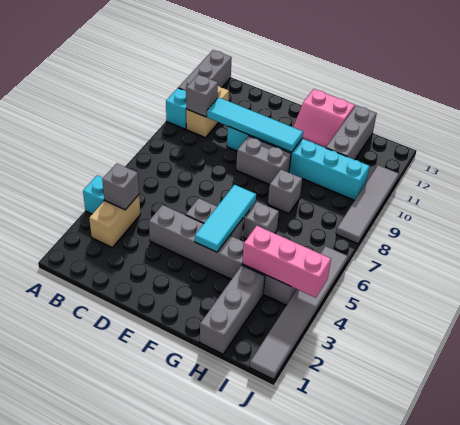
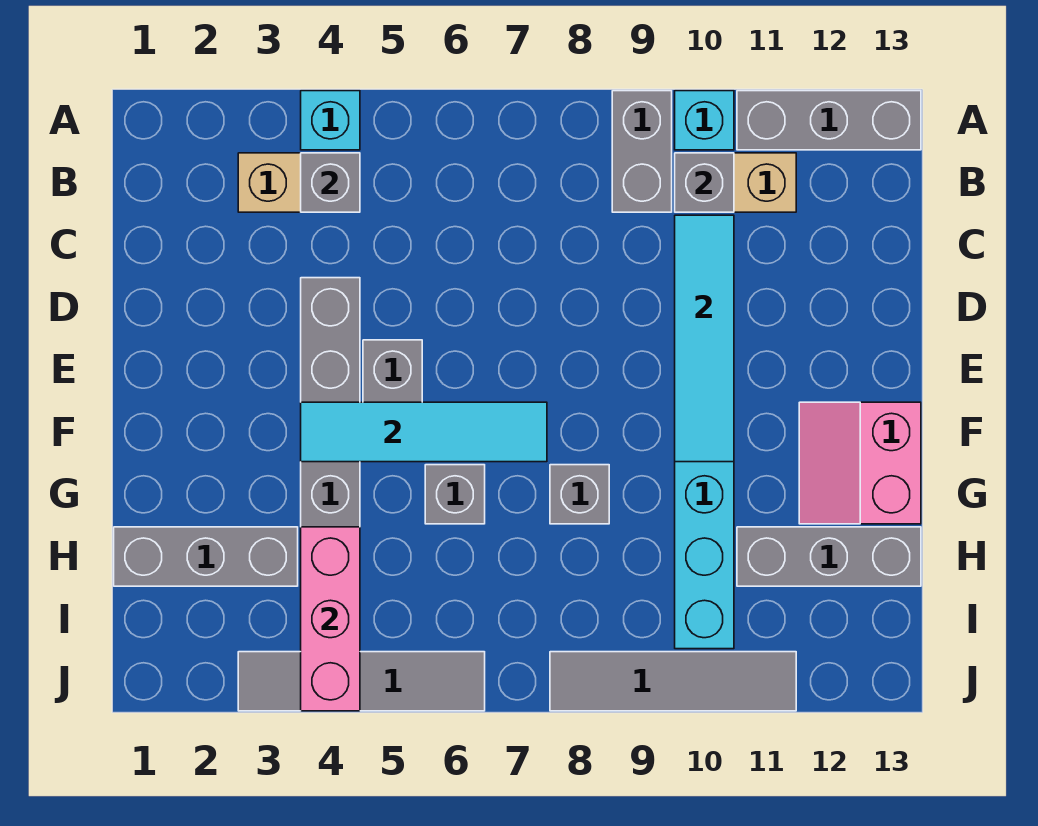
grey brick E9:F9 level 1 -> grey brick A9:B9 level 1
cyan tile F4:F6 level 2 -> cyan tile F4:F7 level 2
grey tile J1:J6 level 1 -> grey tile J3:J6 level 1

